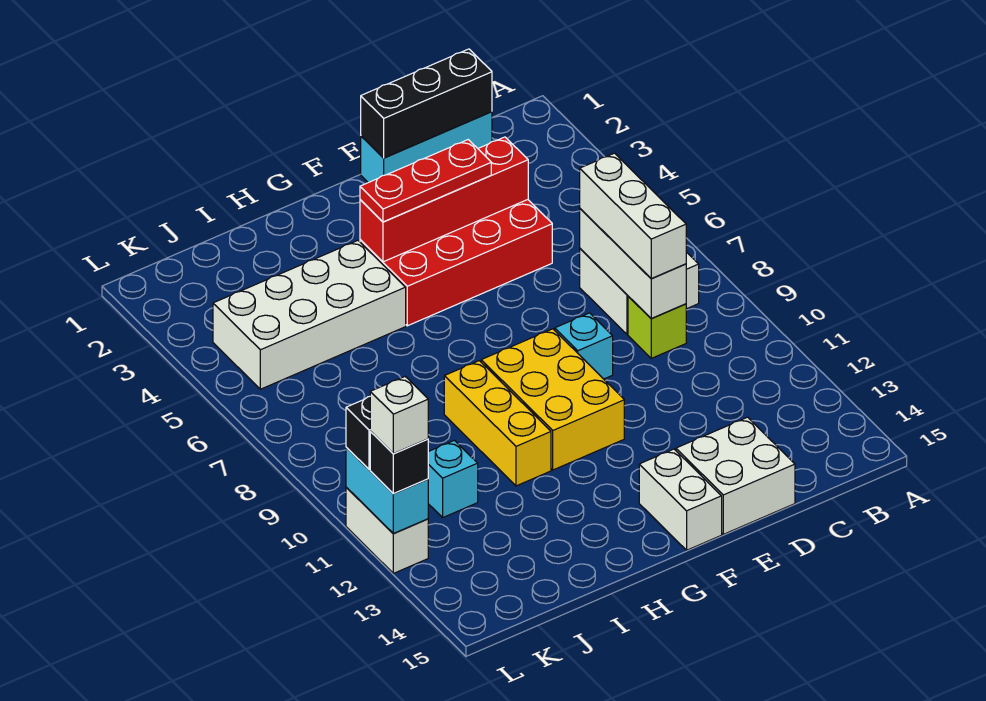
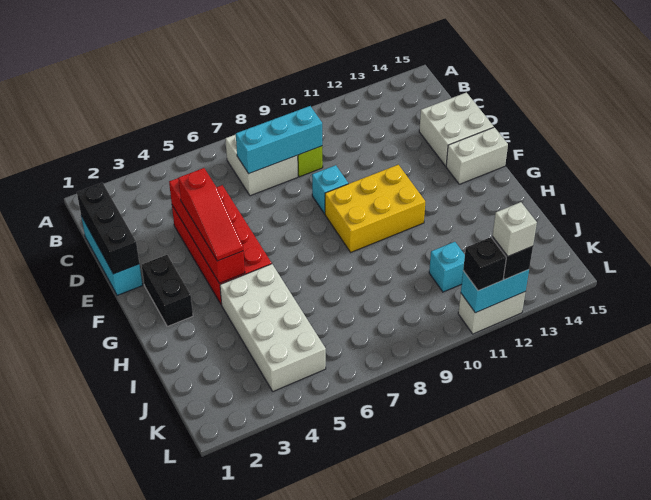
white brick C7:C9 level 2 -> cyan brick C7:C9 level 2
white brick C7:C9 level 3 -> none
red plate E4:G4 level 3 -> red slope E4:G4 level 3 top E
none -> black brick F2:G2 level 1
yellow brick H9:H11 level 1 -> none

